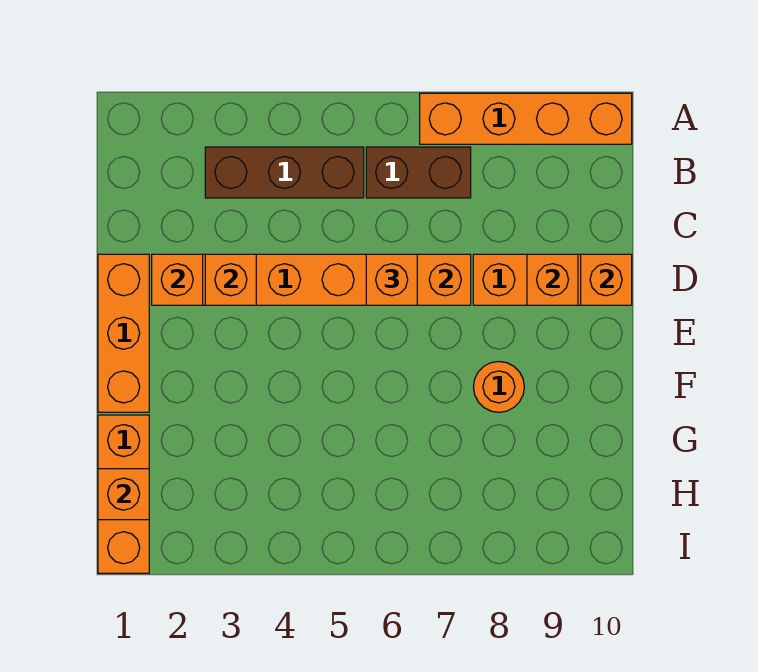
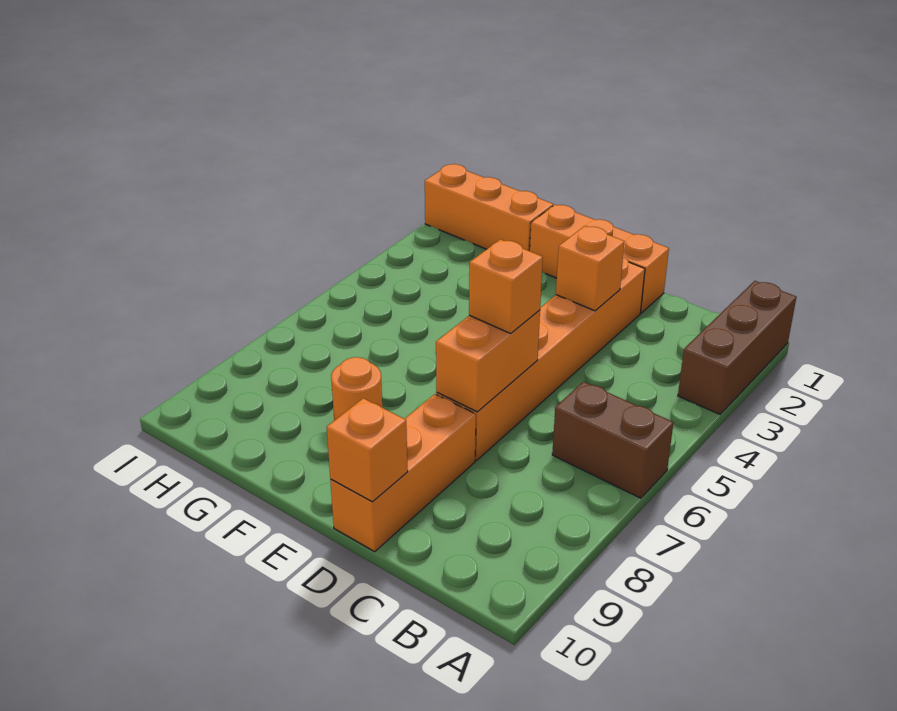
orange brick A7:A10 level 1 -> none
brown brick B3:B5 level 1 -> brown brick A1:A3 level 1
brown brick B6:B7 level 1 -> brown brick A6:B6 level 1
orange brick D2 level 2 -> none
orange brick D9 level 2 -> none
orange brick H1 level 2 -> none

